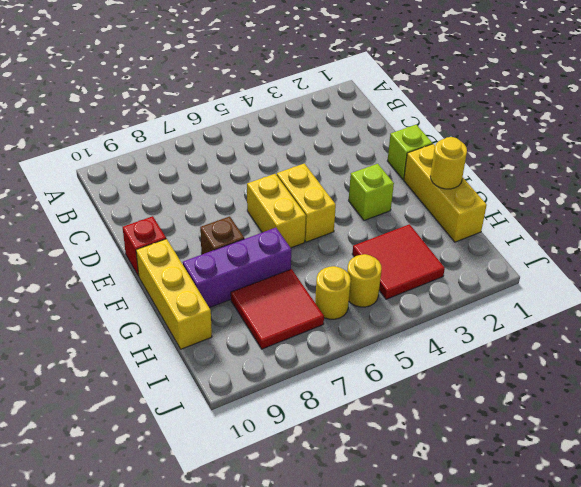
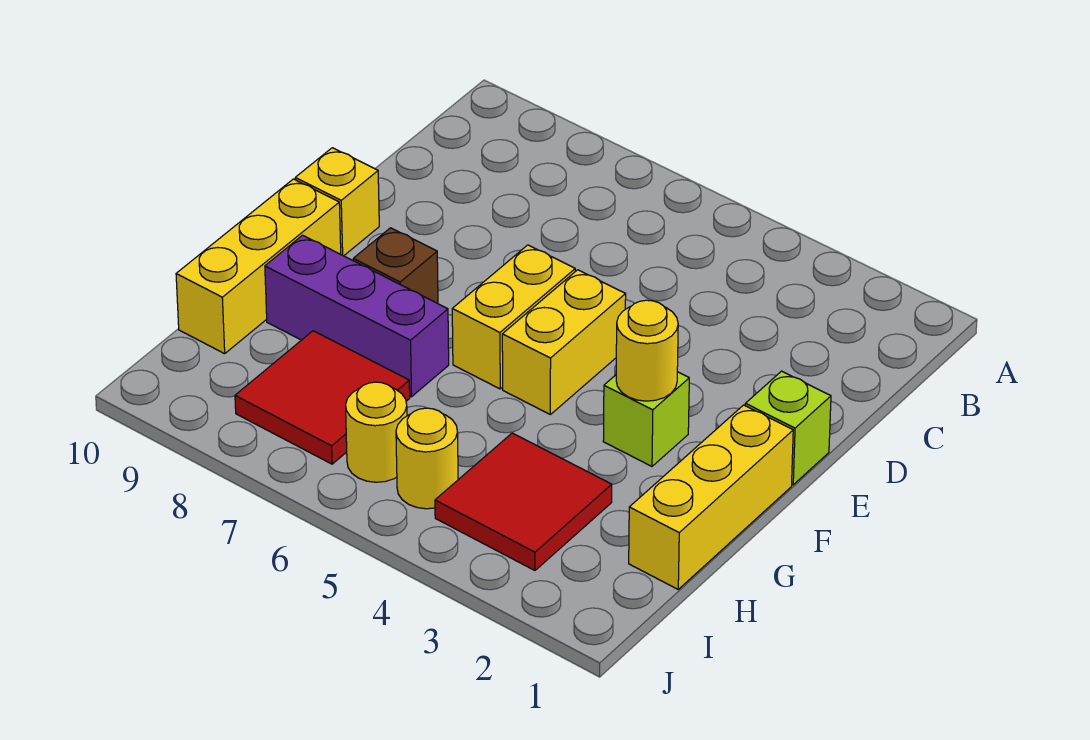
red brick E10 level 1 -> yellow brick E10 level 1
yellow round brick G1 level 2 -> yellow round brick F3 level 2

